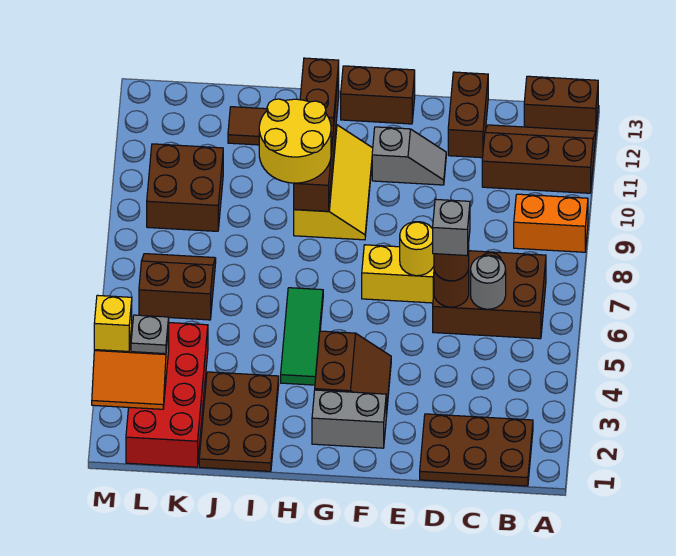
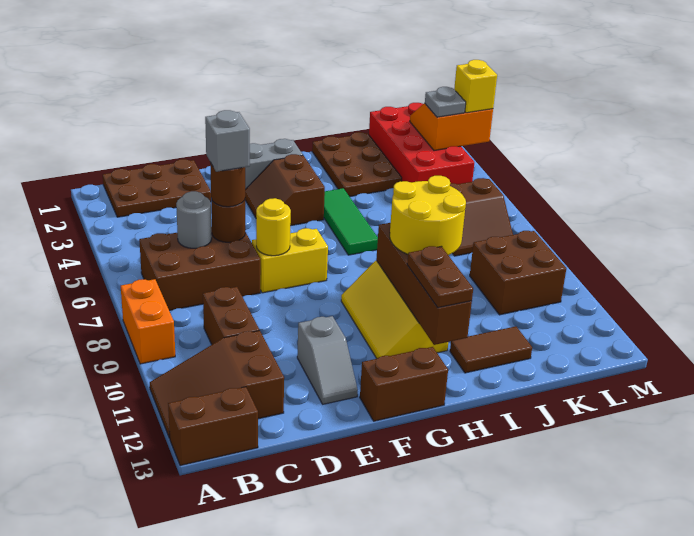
orange brick A9:B9 level 1 -> orange brick A8:A9 level 1
brown slope A11:C12 level 1 top 11 -> brown slope A11:C12 level 1 top C
brown brick D12:D13 level 1 -> brown brick C9:C10 level 1
grey slope E11:F11 level 1 top F -> grey slope E11:E12 level 1 top 11

